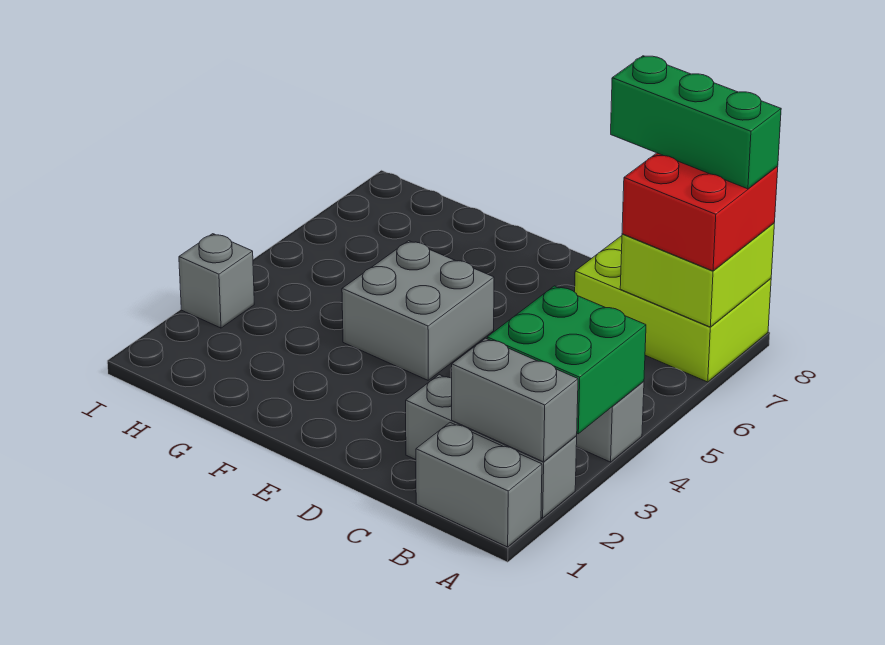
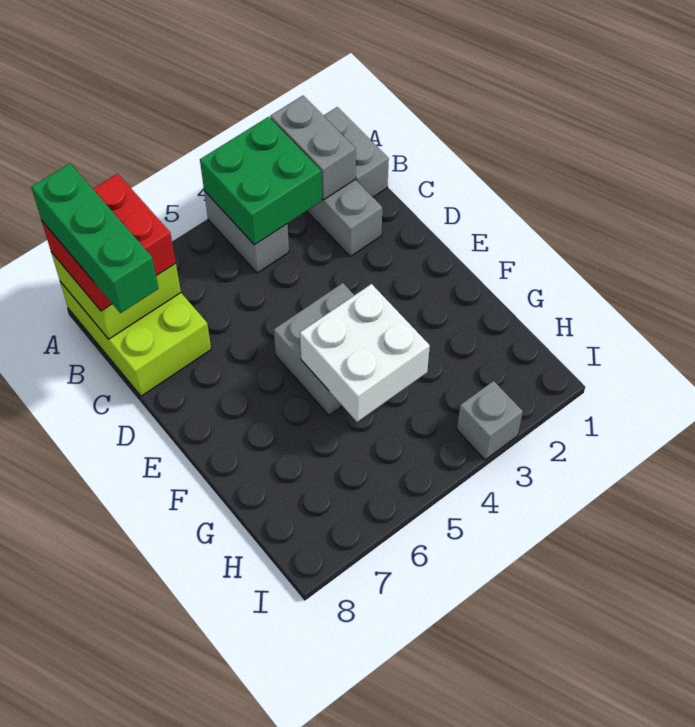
none -> white brick F4:G5 level 2

